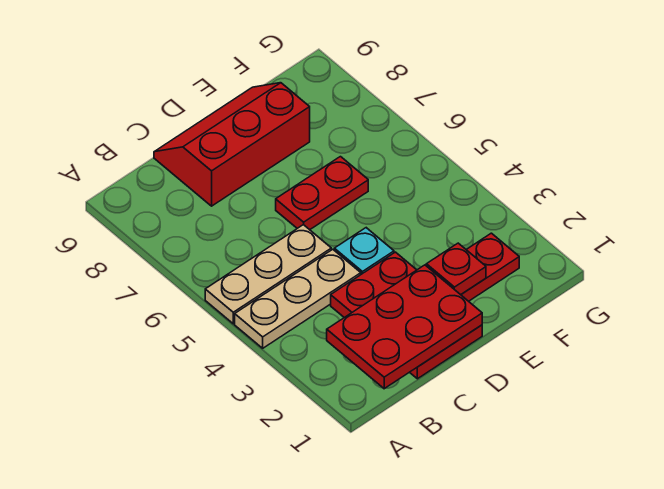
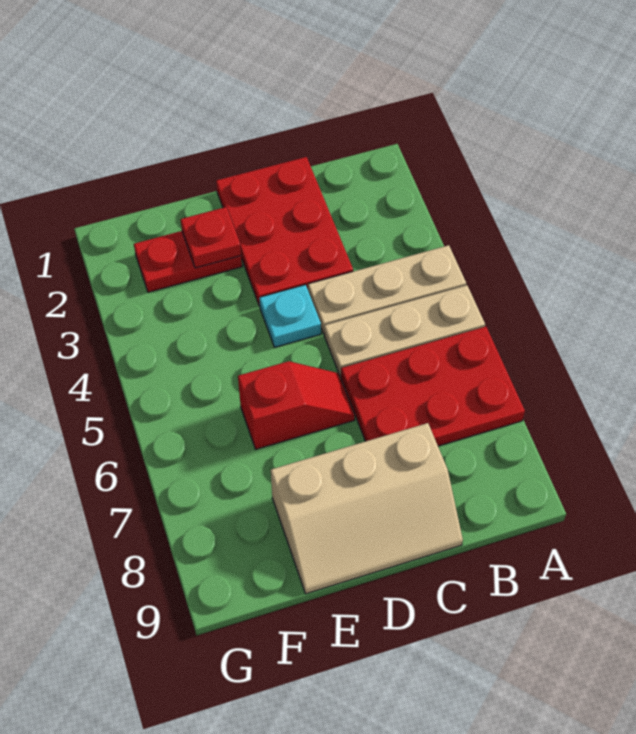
red plate B1:D2 level 2 -> red plate A6:C7 level 1
red slope C8:E9 level 1 top 8 -> tan slope C8:E9 level 1 top 8
red plate D6:E6 level 1 -> red slope D6:E6 level 1 top E

